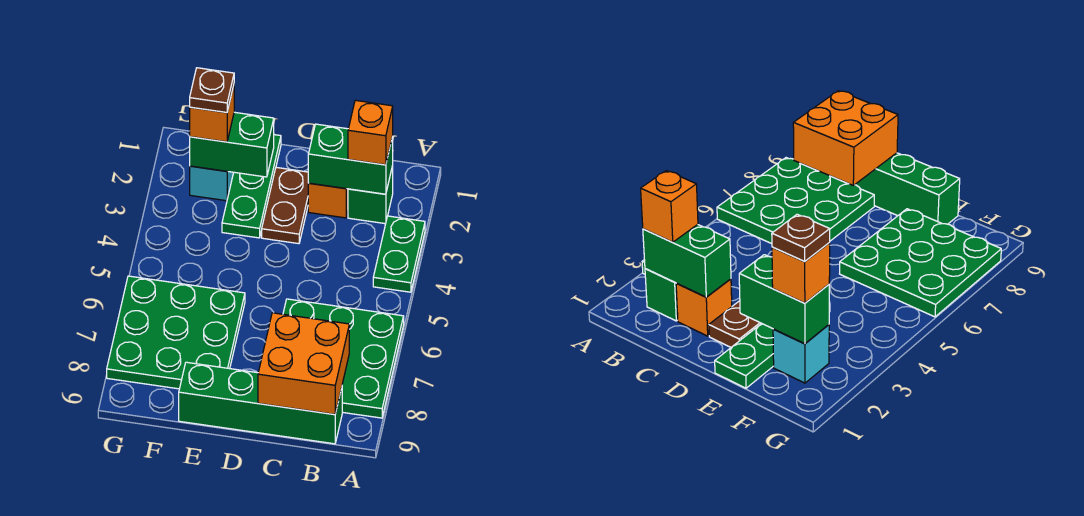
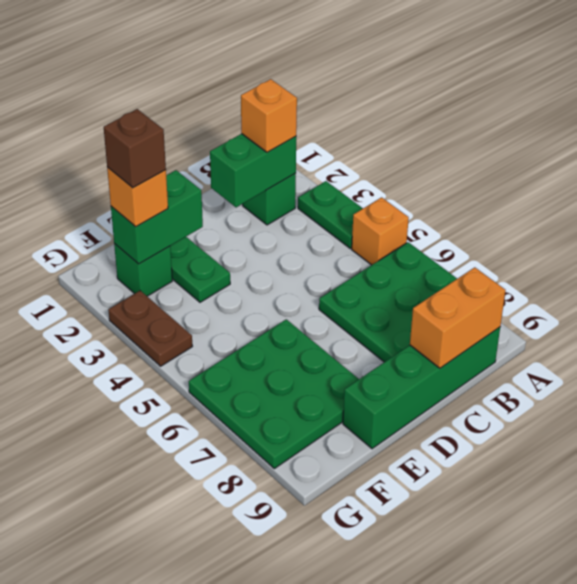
orange brick B8:C9 level 2 -> orange brick B9:C9 level 2
orange brick C2 level 1 -> orange brick A5 level 1
brown plate D2:D3 level 1 -> brown plate G3:G4 level 1
cyan brick F2 level 1 -> green brick F2 level 1
brown plate F2 level 4 -> brown brick F2 level 4

